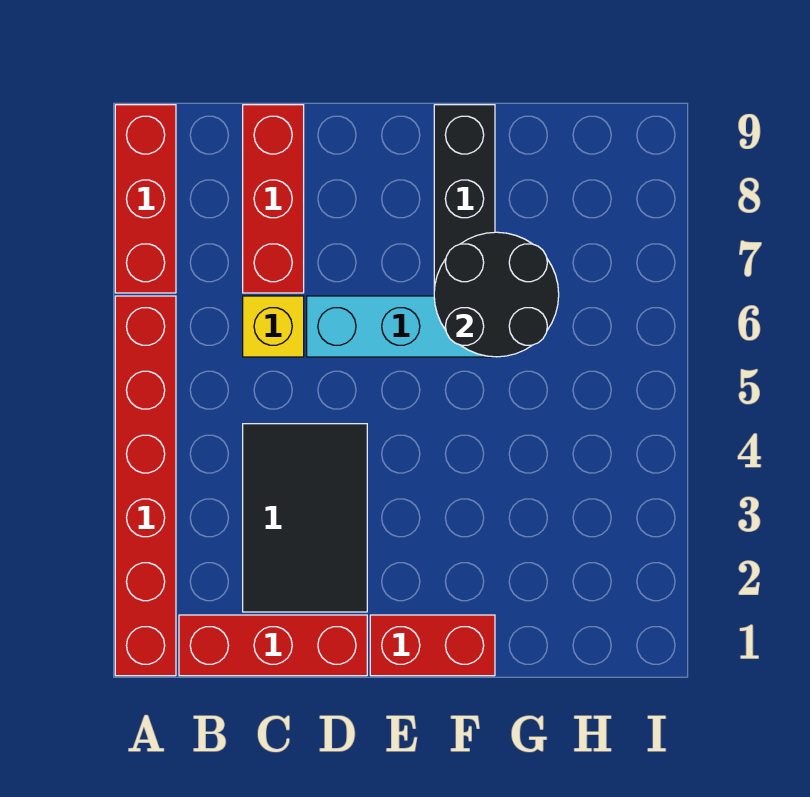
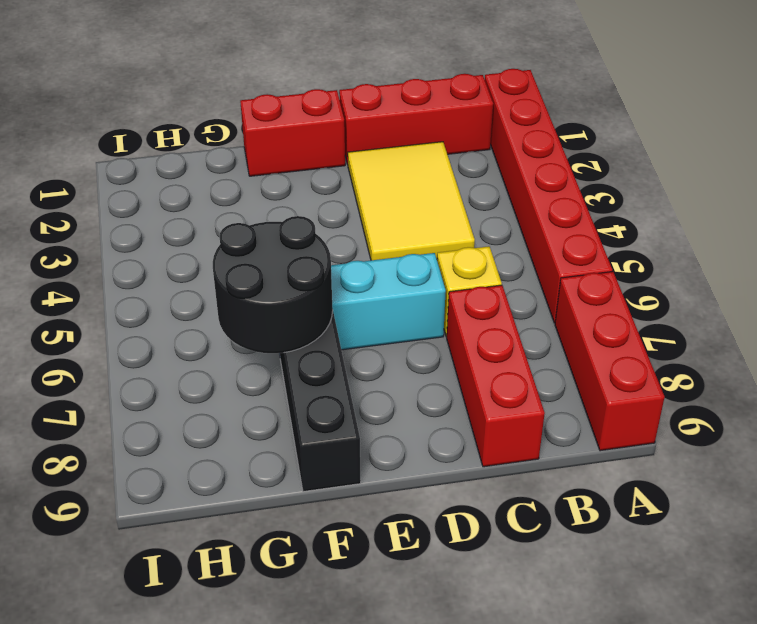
black tile C2:D4 level 1 -> yellow tile C2:D4 level 1

